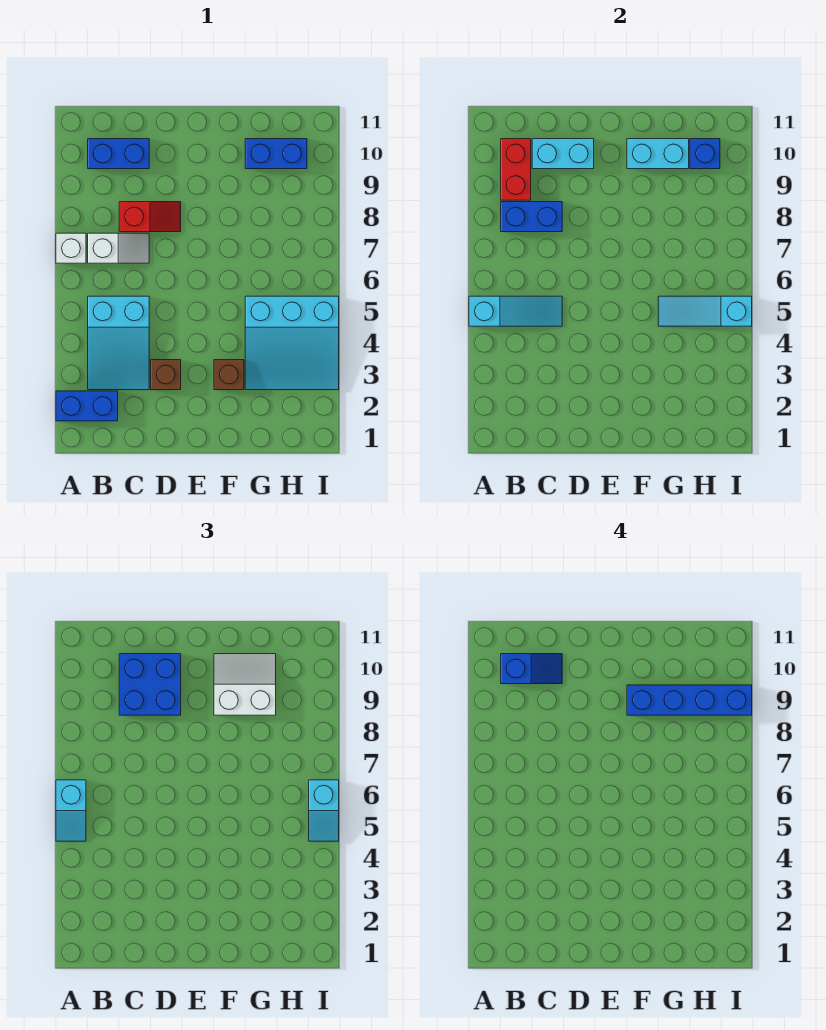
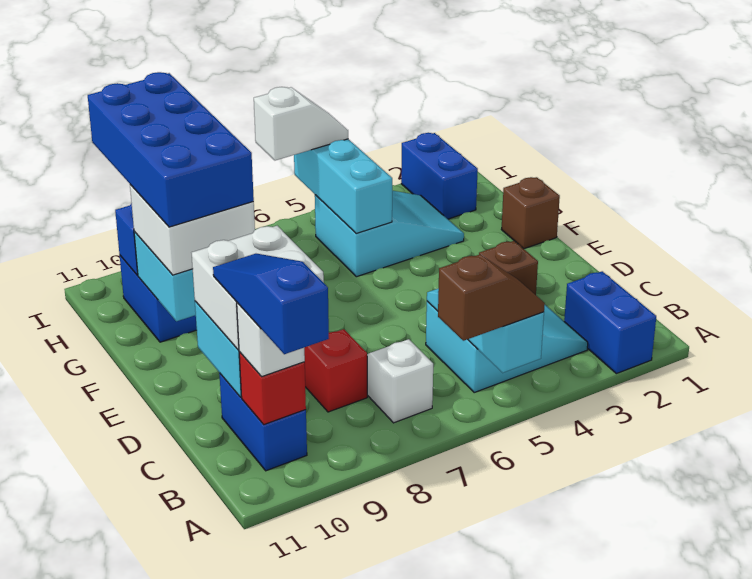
cyan slope A5:A6 level 3 top 6 -> brown slope A5:A6 level 3 top 6
white brick A7 level 1 -> white brick B10 level 3
blue brick B8:C8 level 2 -> blue brick H2:I2 level 1
red brick B9:B10 level 2 -> red brick B10 level 2
blue slope B10:C10 level 4 top B -> blue slope A10:C10 level 4 top A
blue brick C9:D10 level 3 -> white brick C9:D10 level 3
brown brick F3 level 1 -> brown brick F1 level 1
white slope F9:G10 level 3 top 9 -> white brick F9:G10 level 3
blue brick F9:I9 level 4 -> blue brick F9:I10 level 4
cyan slope G3:I5 level 1 top 5 -> cyan slope G3:H5 level 1 top 5
cyan slope G5:I5 level 2 top I -> cyan brick G5:I5 level 2
cyan slope I5:I6 level 3 top 6 -> white slope I5:I6 level 3 top 6

